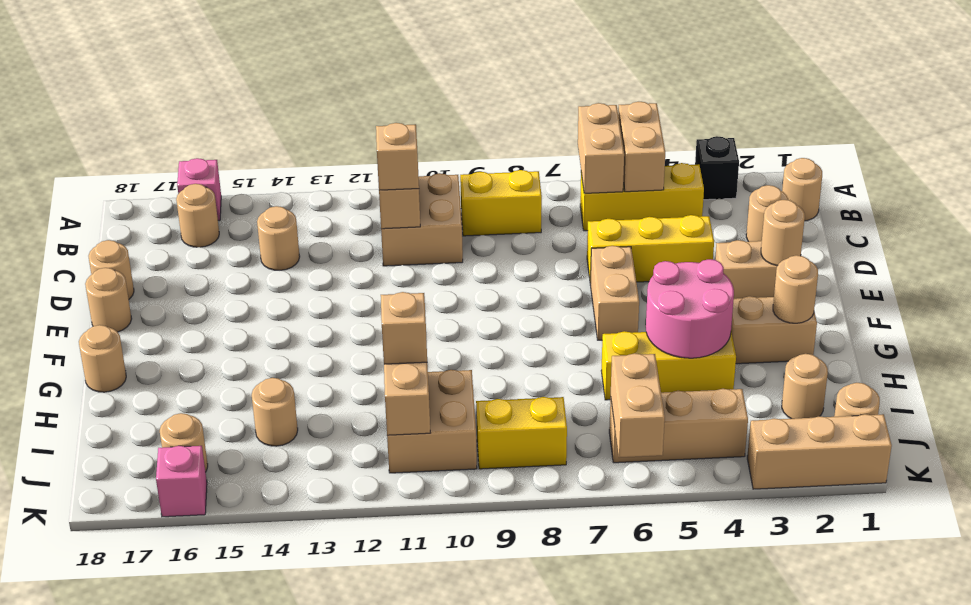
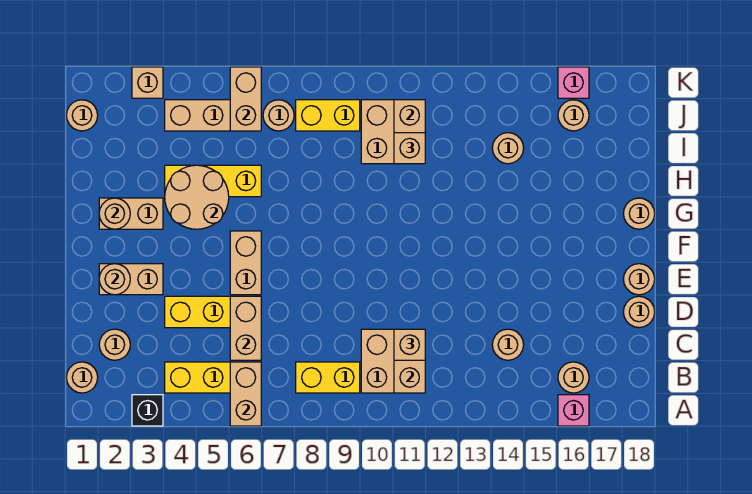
tan brick A5:B5 level 2 -> tan brick C6:D6 level 2
pink round brick G4:H5 level 2 -> tan round brick G4:H5 level 2
tan round brick I2 level 1 -> tan round brick J7 level 1
tan brick K1:K3 level 1 -> tan brick K3 level 1

